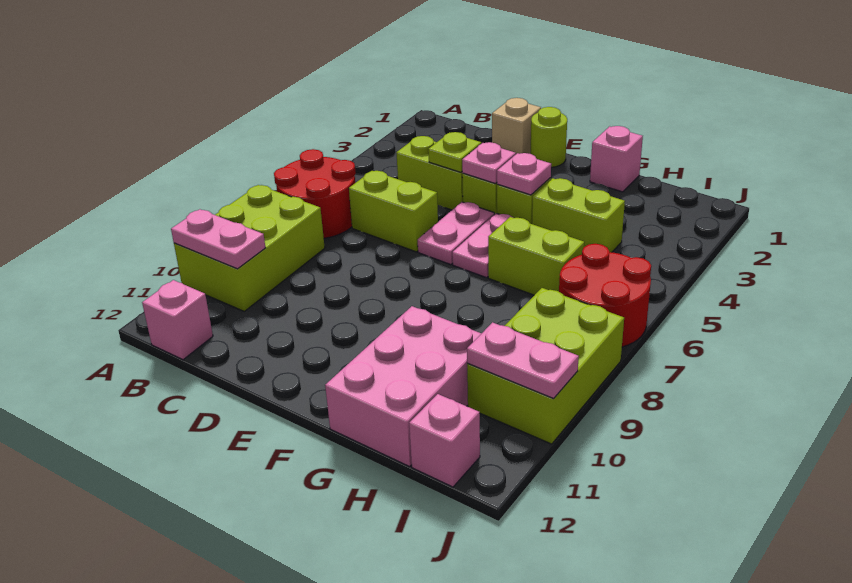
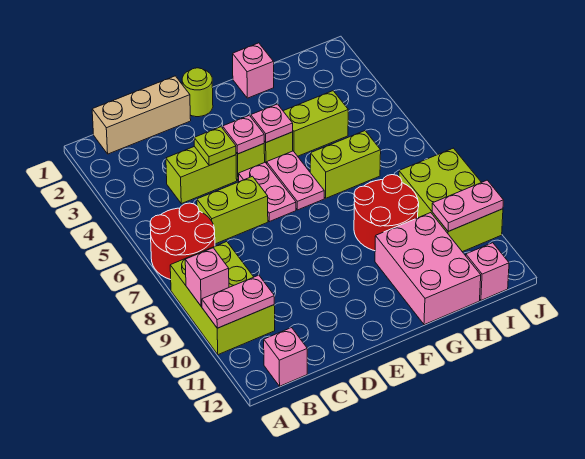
none -> pink brick A9 level 2
tan brick D1 level 1 -> tan brick B1:D1 level 1
red round brick I6:J7 level 1 -> red round brick G8:H9 level 1

